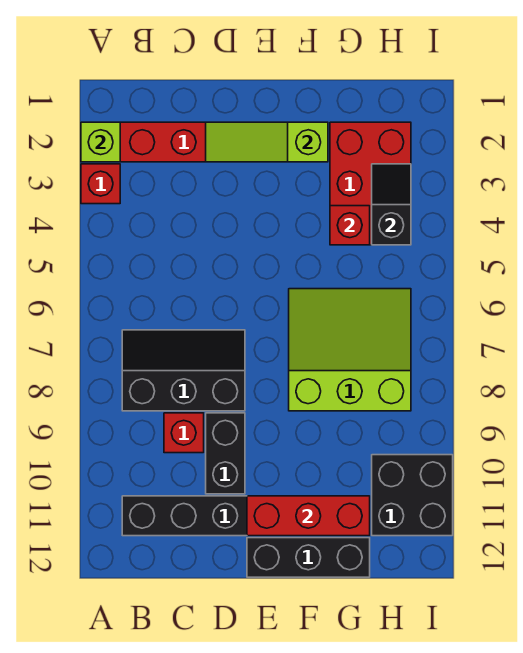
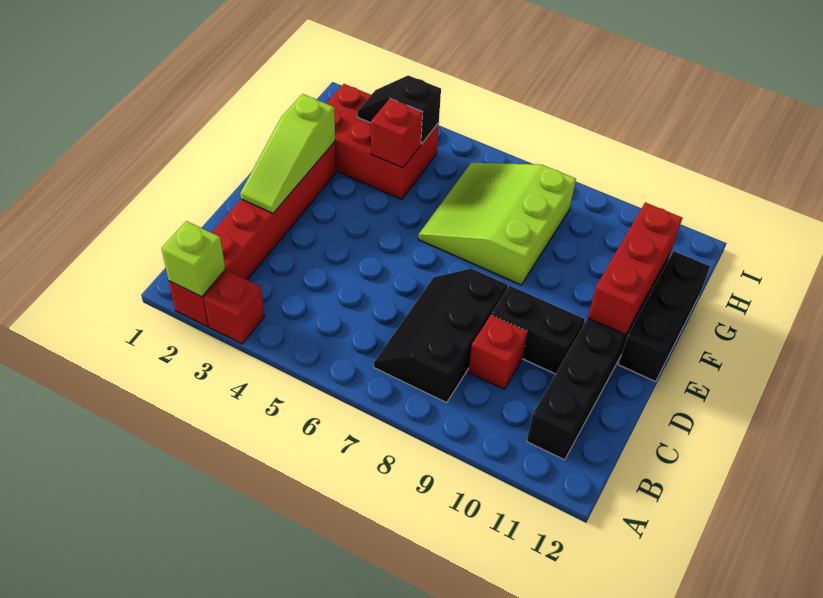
black brick H10:I11 level 1 -> none

